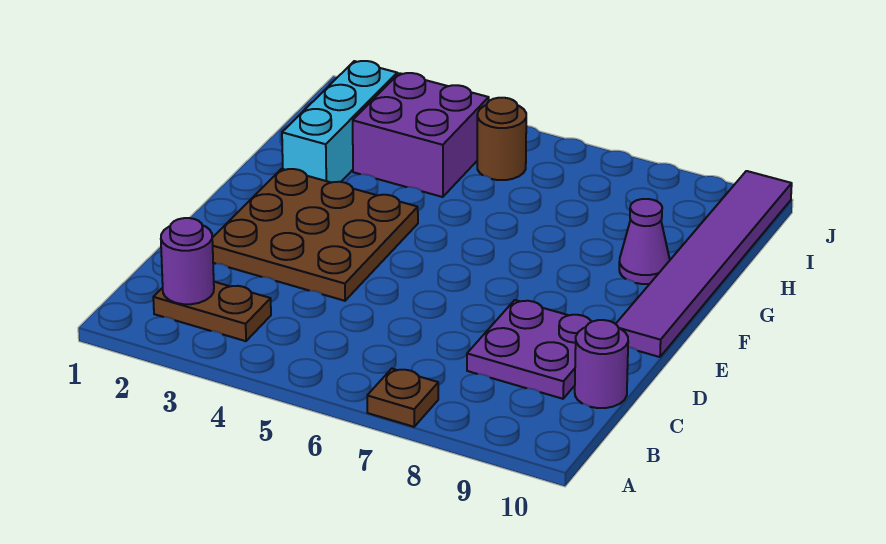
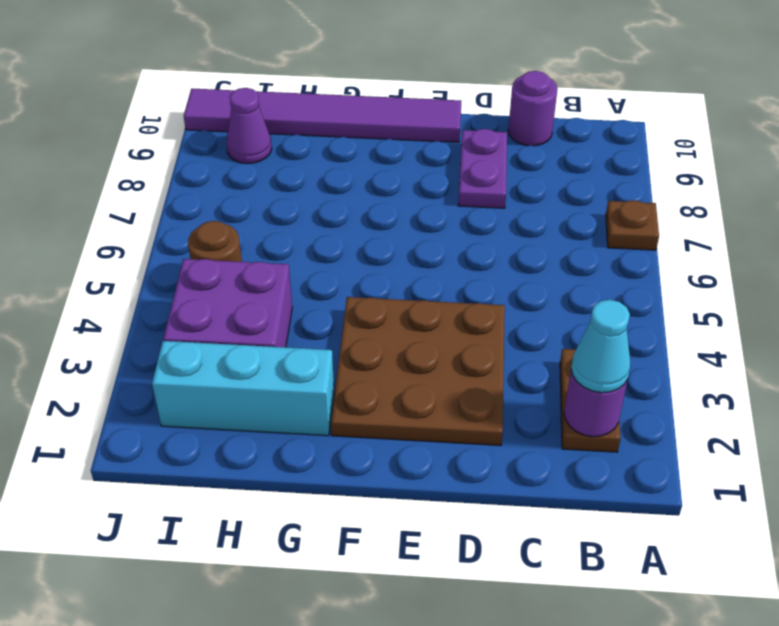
none -> cyan cone B2 level 3
purple plate C8:D9 level 1 -> purple plate D8:D9 level 1
purple cone G9 level 1 -> purple cone I9 level 1

